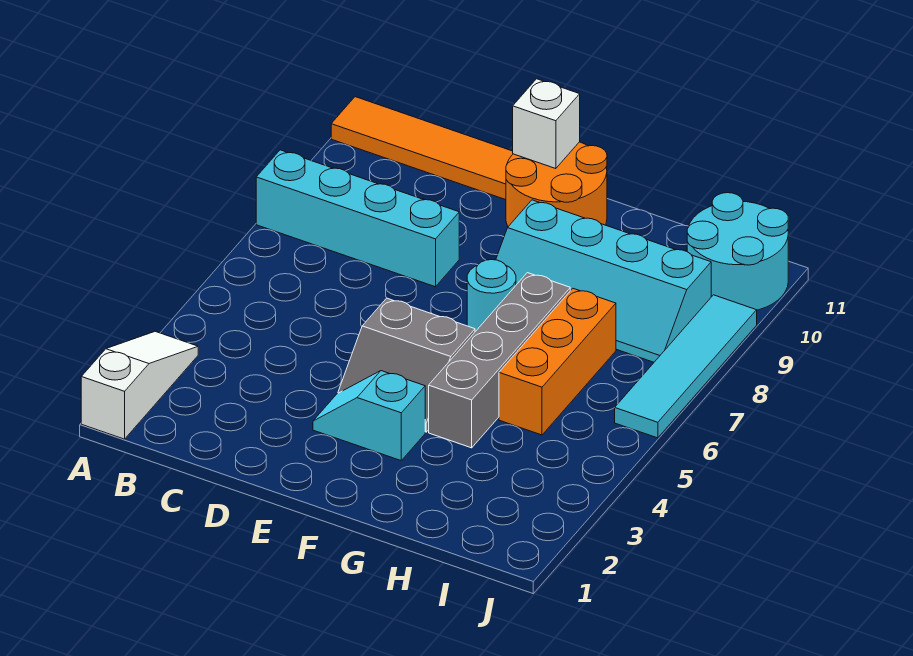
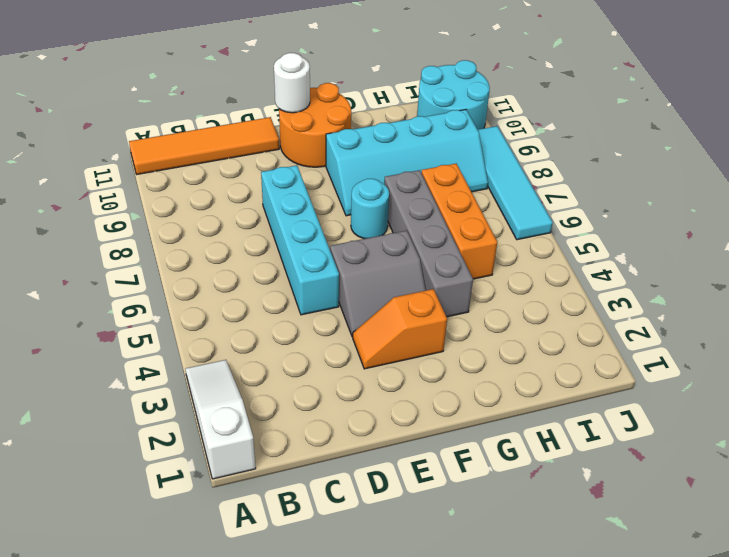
cyan brick A8:D8 level 1 -> cyan brick D5:D8 level 1
cyan slope E3:F3 level 1 top F -> orange slope E3:F3 level 1 top F
white brick E11 level 2 -> white round brick E11 level 2

